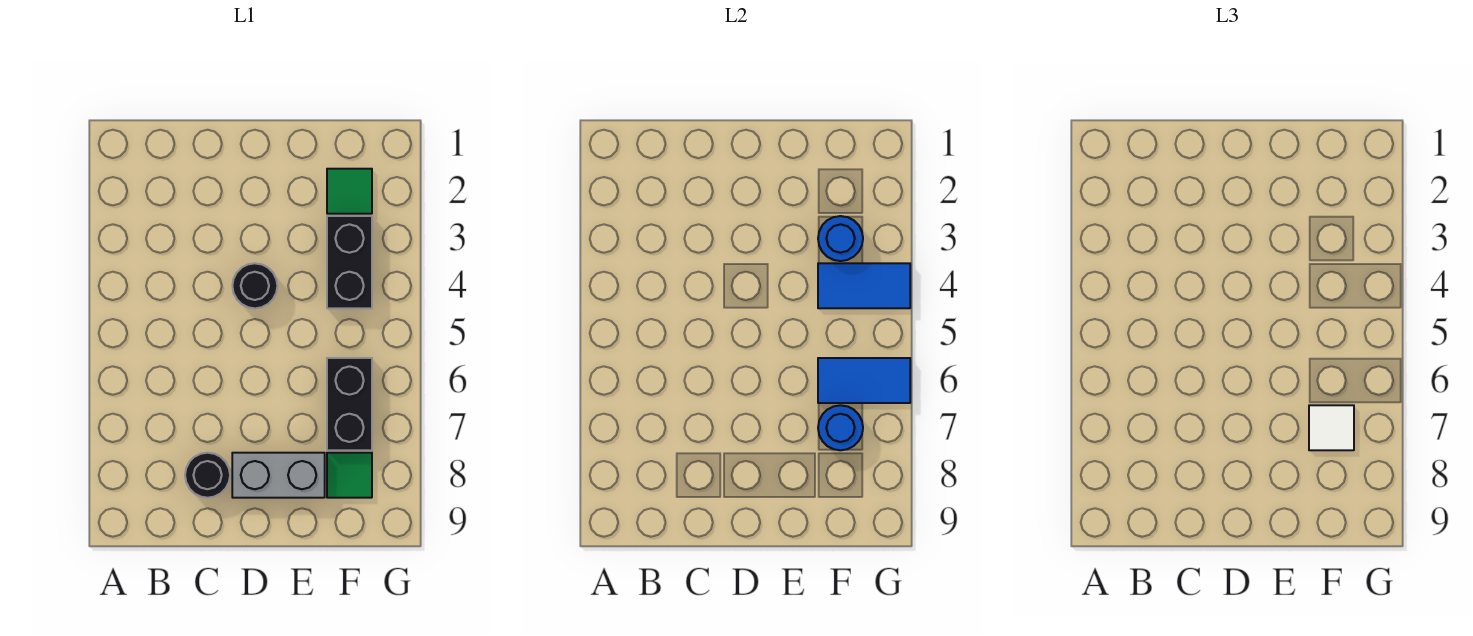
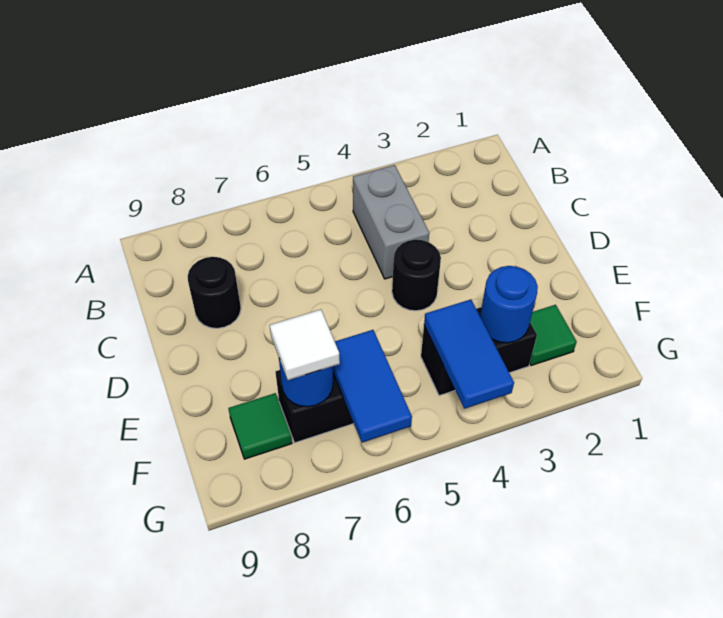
grey brick D8:E8 level 1 -> grey brick B4:C4 level 1

